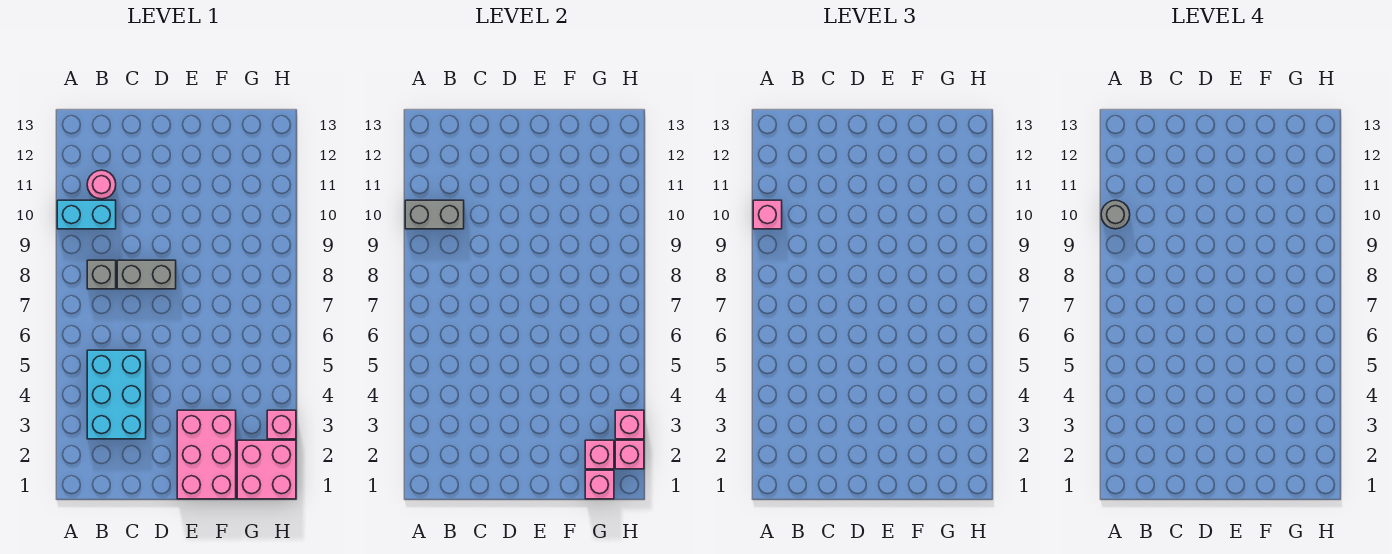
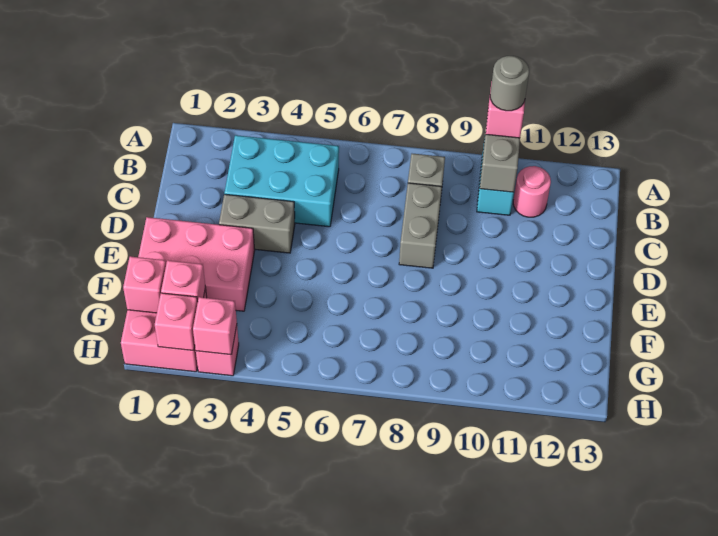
none -> grey brick D3:D4 level 1

